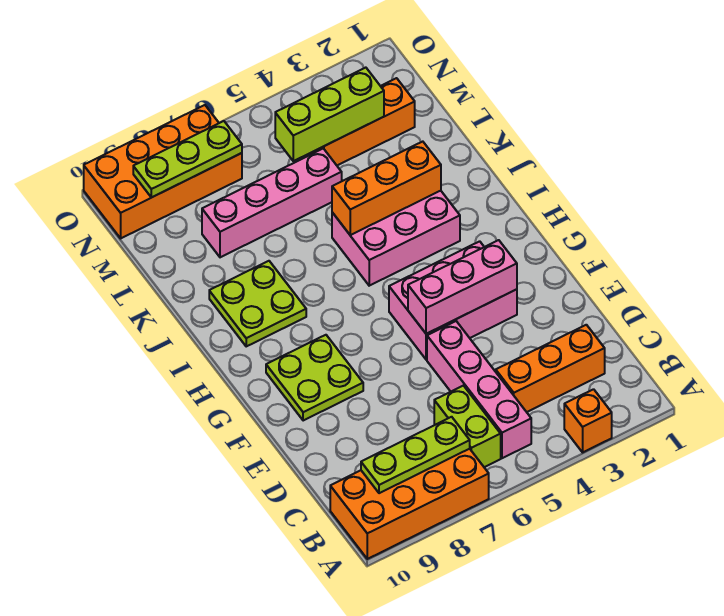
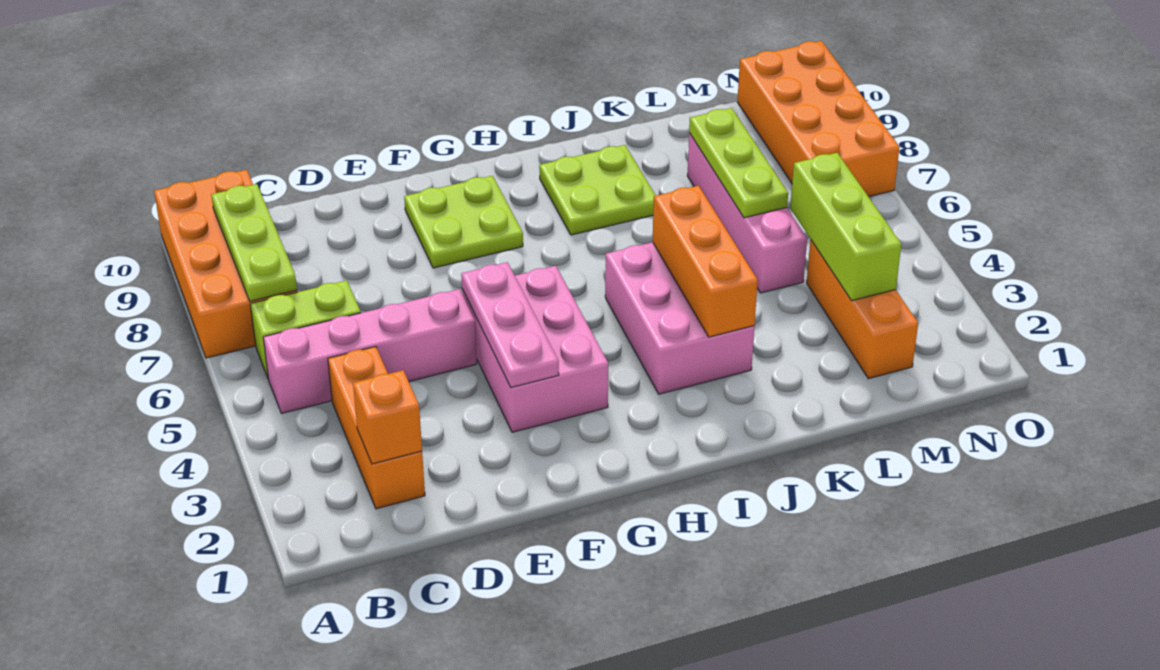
orange brick A3 level 1 -> orange brick C2 level 2
pink brick F3:F5 level 2 -> pink plate F3:F5 level 2
lime plate N7:N9 level 2 -> lime plate L6:L8 level 2

